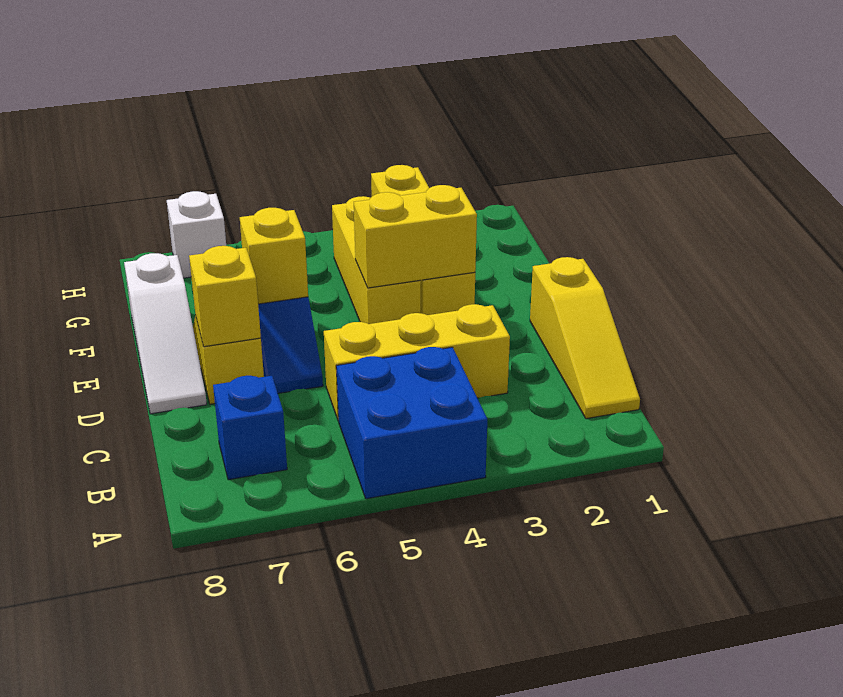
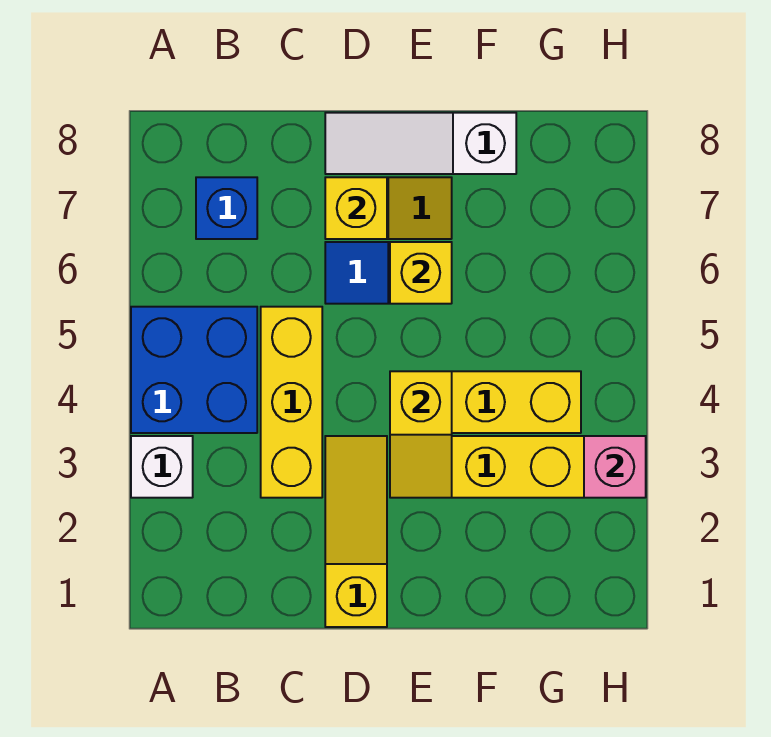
yellow slope B1:D1 level 1 top D -> yellow slope D1:D3 level 1 top 1
yellow brick E3:E4 level 2 -> yellow slope E3:E4 level 2 top 4
none -> pink brick H3 level 2
white brick H7 level 1 -> white brick A3 level 1

